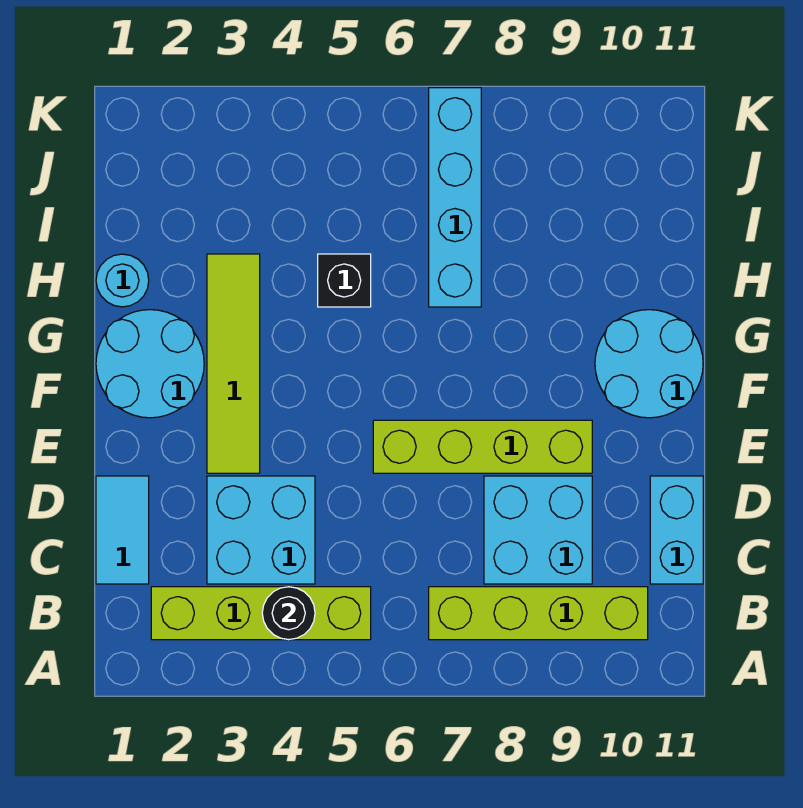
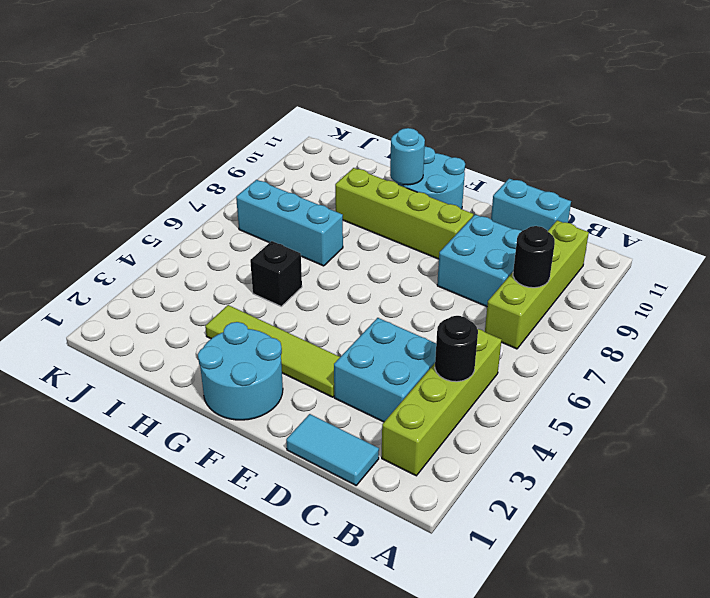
none -> black round brick B8 level 2
lime brick E6:E9 level 1 -> lime brick E9:H9 level 1
cyan round brick H1 level 1 -> cyan round brick G10 level 2
cyan brick H7:K7 level 1 -> cyan brick H7:J7 level 1

